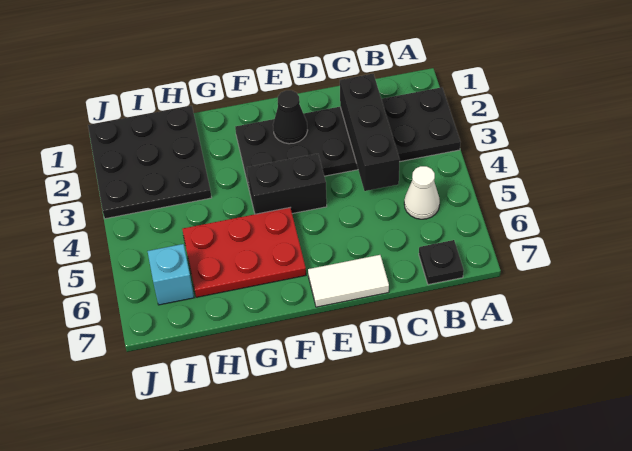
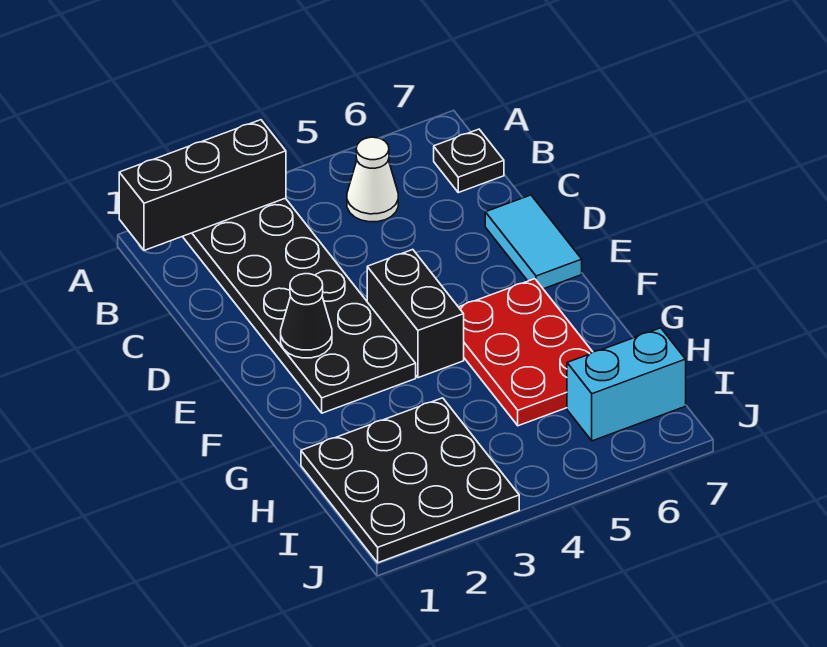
black brick C2:C4 level 2 -> black brick A1:A3 level 2
white tile D7:E7 level 1 -> cyan tile D7:E7 level 1
cyan brick I6 level 1 -> cyan brick I6:I7 level 1

